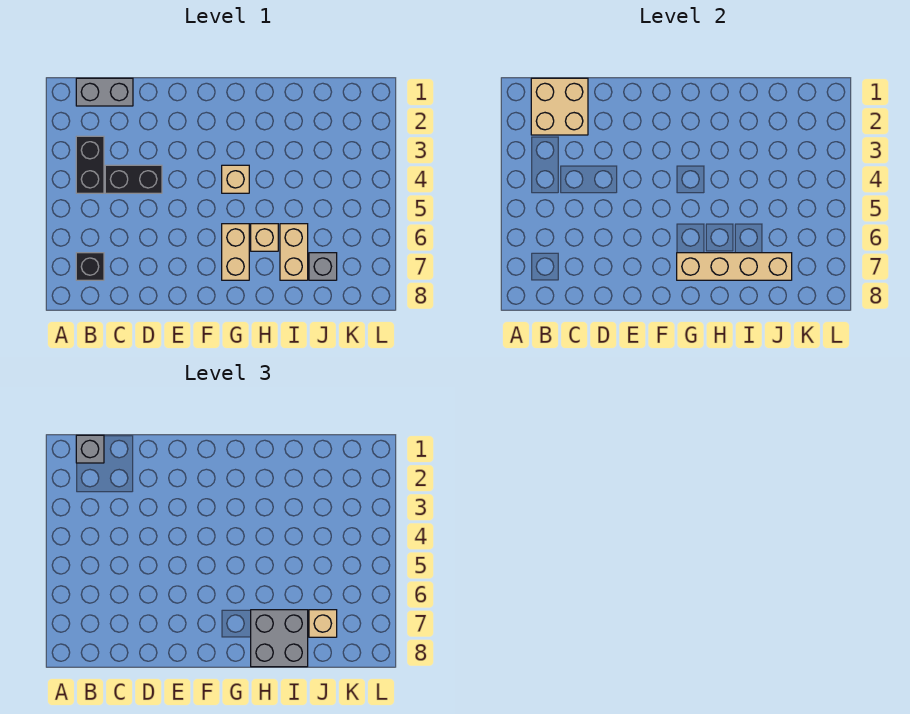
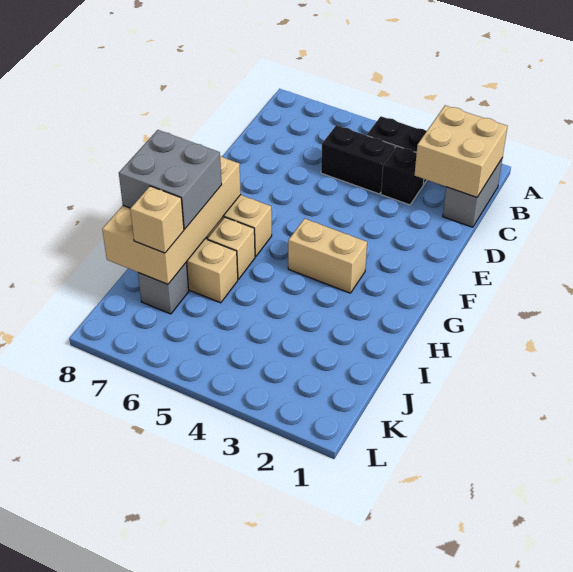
grey brick B1 level 3 -> none
black brick B7 level 1 -> black brick C3 level 1
black brick C4:D4 level 1 -> black brick C4:C5 level 1
tan brick G4 level 1 -> tan brick G3:G4 level 1
tan brick G7:J7 level 2 -> tan brick G7:J8 level 2

